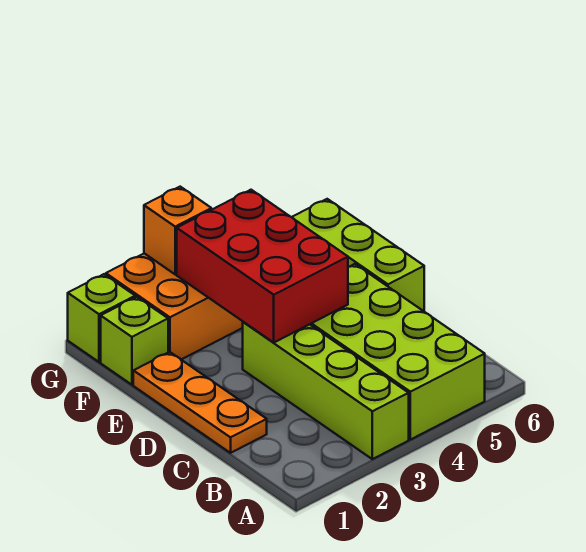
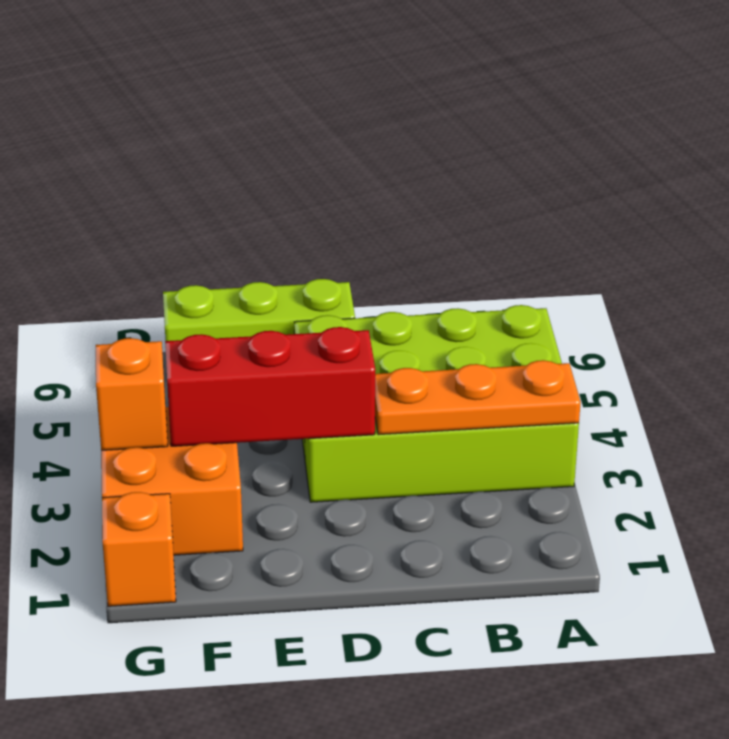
orange plate C1:E1 level 1 -> orange plate A3:C3 level 2
red brick D3:F4 level 2 -> red brick D3:F3 level 2
lime brick F1 level 1 -> none
lime brick G1 level 1 -> orange brick G1 level 1

